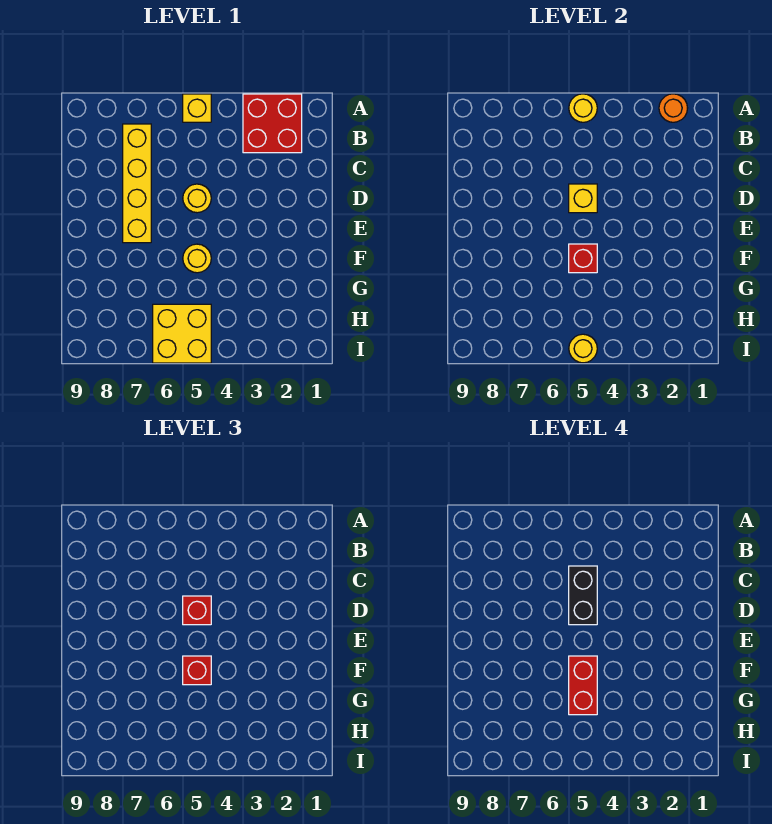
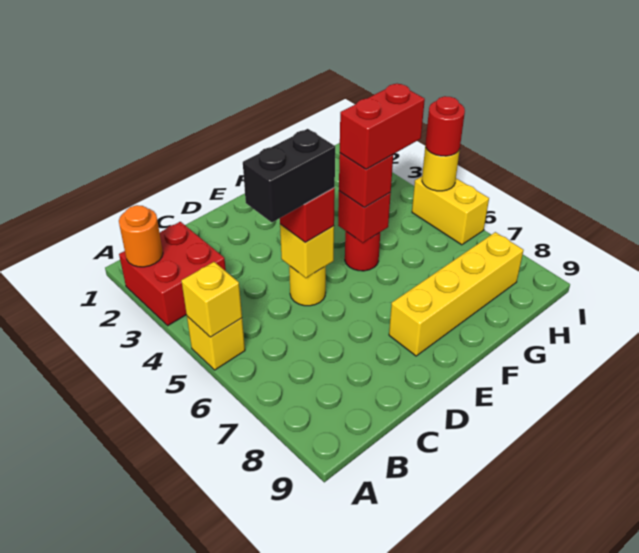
yellow round brick A5 level 2 -> yellow brick A5 level 2
yellow brick B7:E7 level 1 -> yellow brick E8:H8 level 1
yellow round brick F5 level 1 -> red round brick F5 level 1
yellow brick H5:I6 level 1 -> yellow brick I5:I6 level 1
none -> red round brick I5 level 3

